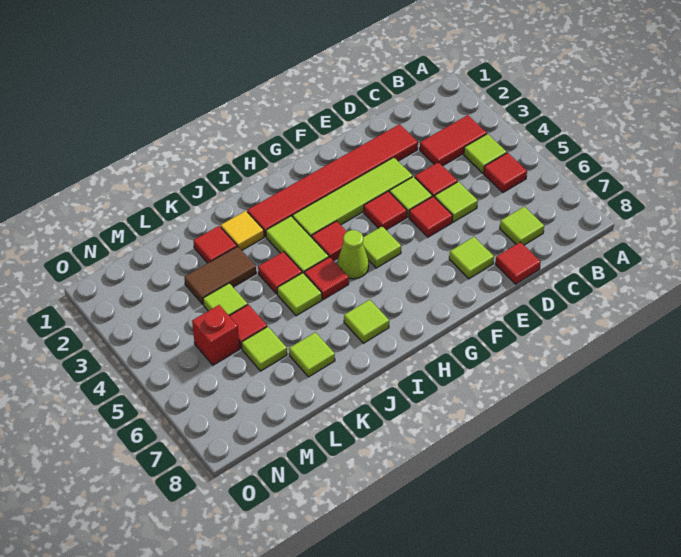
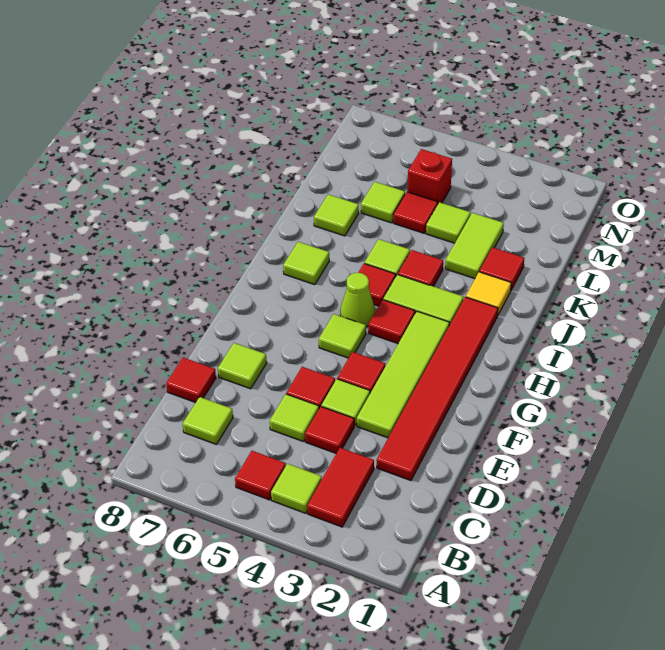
brown tile K3:L3 level 1 -> lime tile K3:L3 level 1

